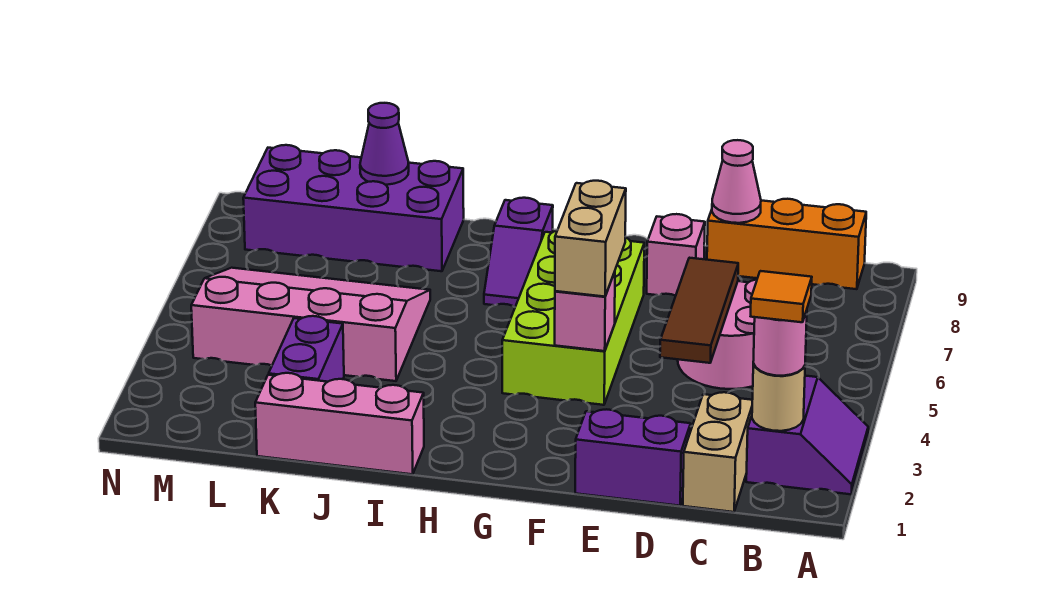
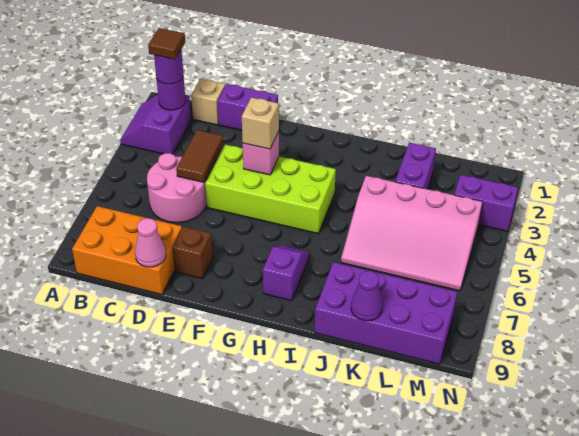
tan round brick B2 level 2 -> purple round brick B2 level 2
pink round brick B2 level 3 -> purple round brick B2 level 3
orange tile B2 level 4 -> brown tile B2 level 4
orange brick B9:D9 level 1 -> orange brick B8:D9 level 1
tan brick C1:C2 level 1 -> tan brick C1 level 1
brown tile D4:D6 level 2 -> brown tile D4:D5 level 2
pink brick E8 level 1 -> brown brick E8 level 1
lime brick F4:G7 level 1 -> lime brick E4:H5 level 1
tan brick F4:F5 level 3 -> tan brick F4 level 3
pink brick I1:K1 level 1 -> none
none -> purple brick M3:N3 level 1

